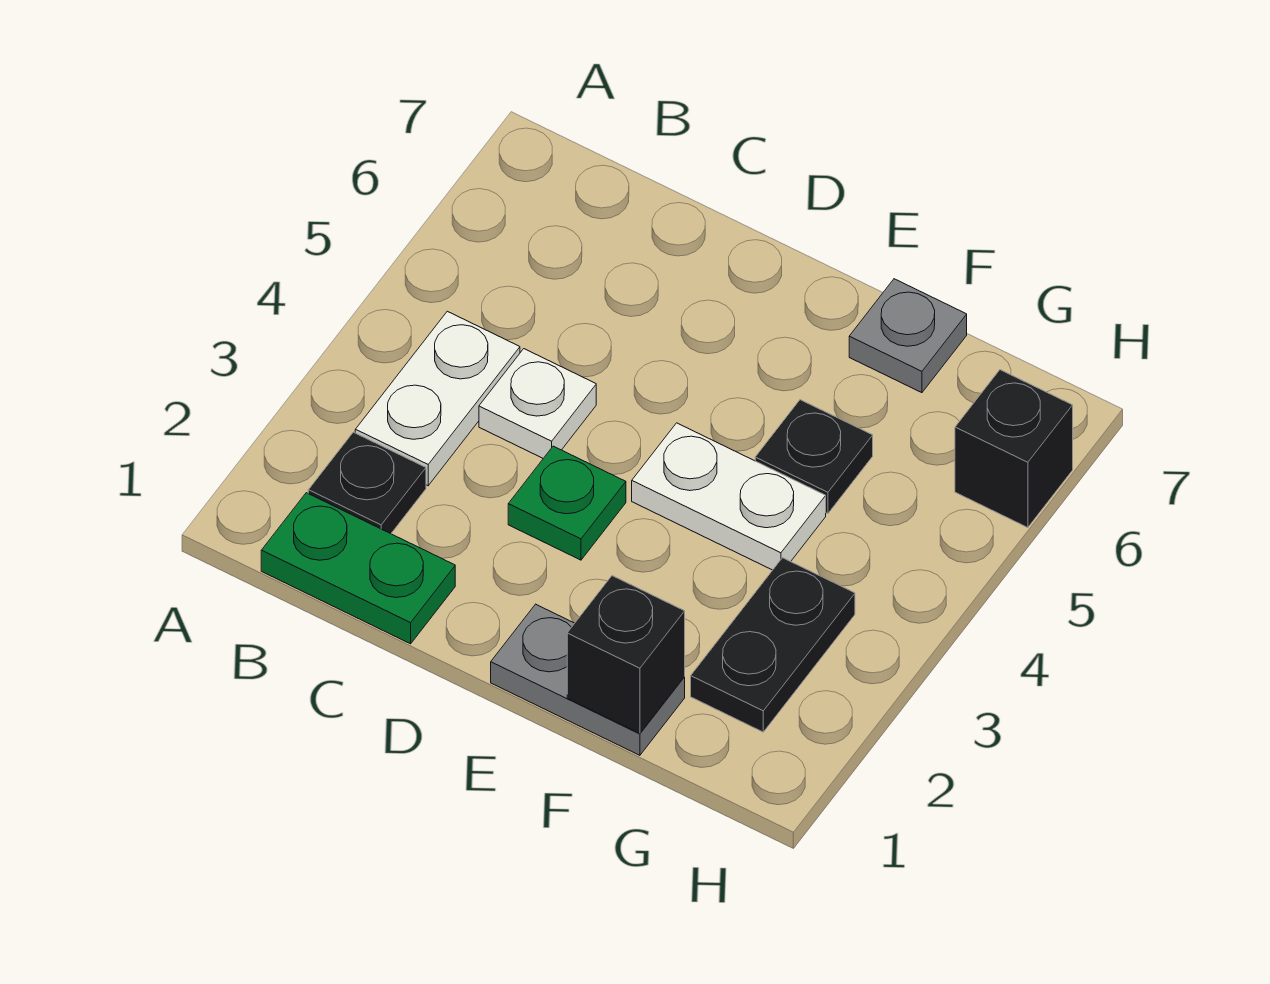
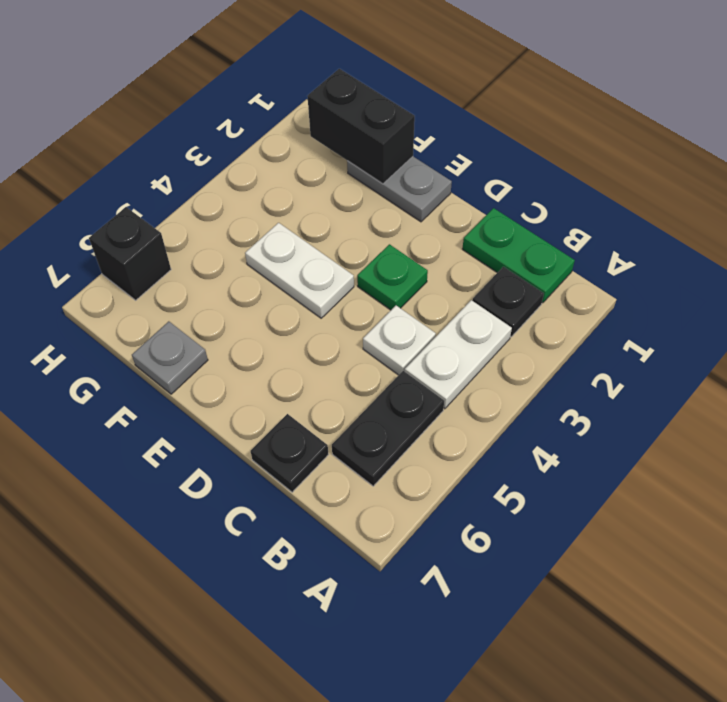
black brick F1 level 2 -> black brick F1:G1 level 2
black plate F5 level 1 -> black plate C7 level 1
black plate G2:G3 level 1 -> black plate B5:B6 level 1

